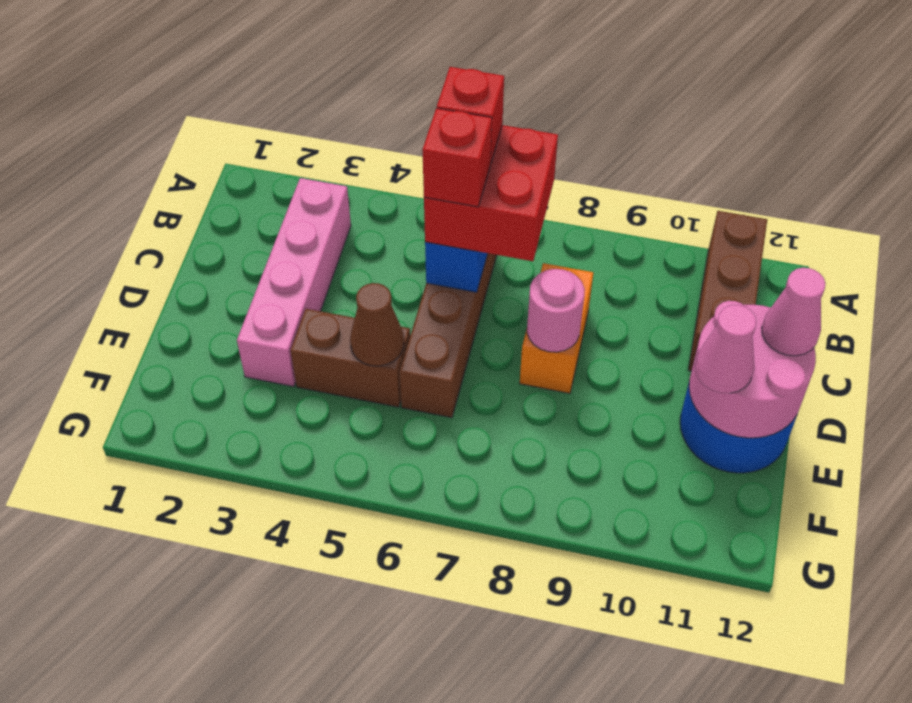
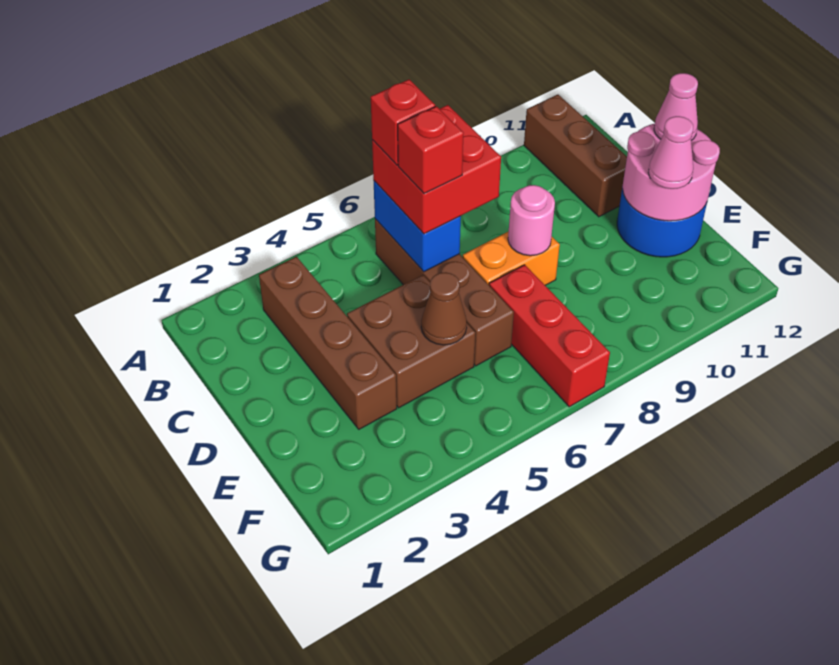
pink brick B3:E3 level 1 -> brown brick B3:E3 level 1
orange brick C8:D8 level 1 -> orange brick D7:D8 level 1
brown brick E4:E5 level 1 -> brown brick D4:E5 level 1
none -> red brick E7:G7 level 1

